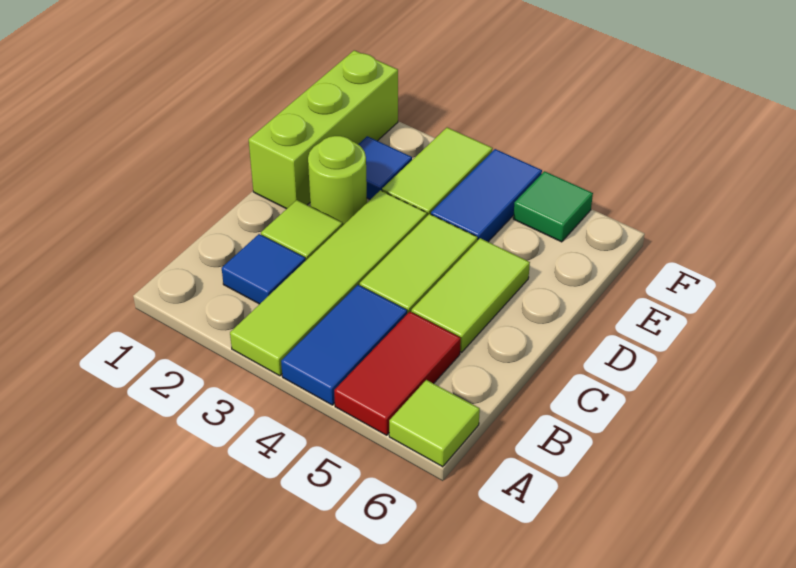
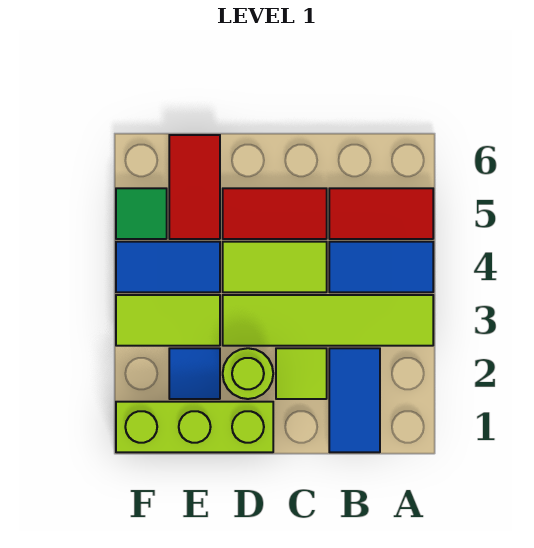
lime tile A6 level 1 -> none
blue tile B2 level 1 -> blue tile B1:B2 level 1
lime tile C5:D5 level 1 -> red tile C5:D5 level 1
none -> red tile E5:E6 level 1

